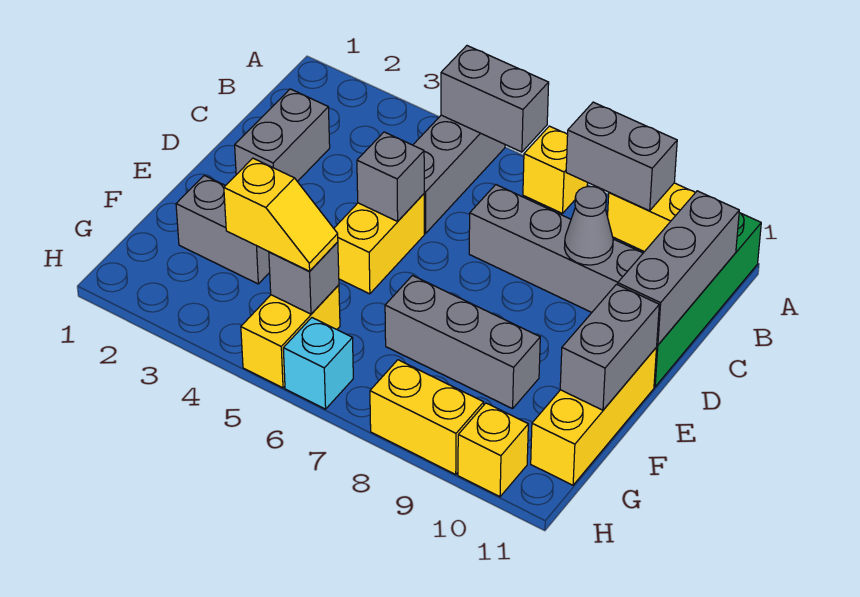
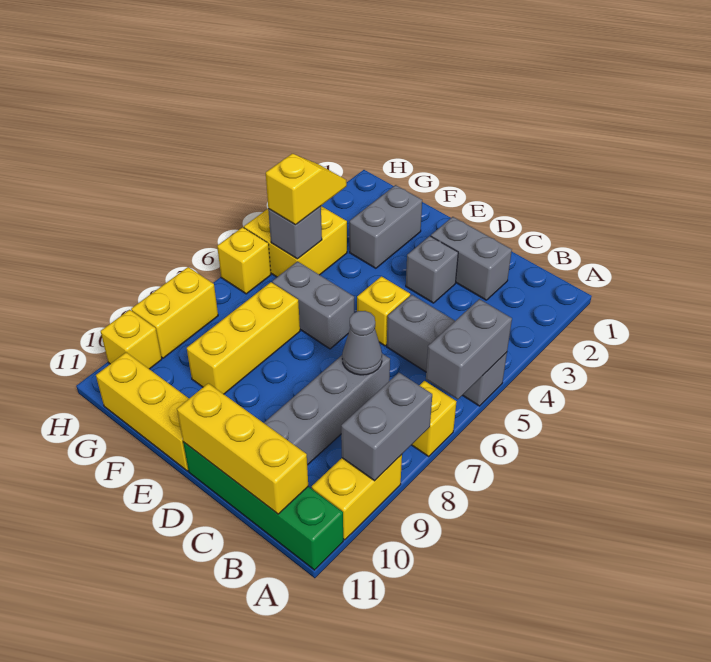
grey brick B11:D11 level 2 -> yellow brick B11:D11 level 2
grey cone C9 level 2 -> grey cone C7 level 2
yellow brick D5:E5 level 1 -> yellow brick D5 level 1
grey brick D5 level 2 -> grey brick D3 level 1
grey brick E11:F11 level 2 -> grey brick E6:F6 level 1
grey brick F7:F9 level 1 -> yellow brick F7:F9 level 1
yellow slope G4:G5 level 3 top 4 -> yellow slope G4:G5 level 3 top 5
yellow brick G5:H5 level 1 -> yellow brick G4:H5 level 1
cyan brick H6 level 1 -> yellow brick H6 level 1

